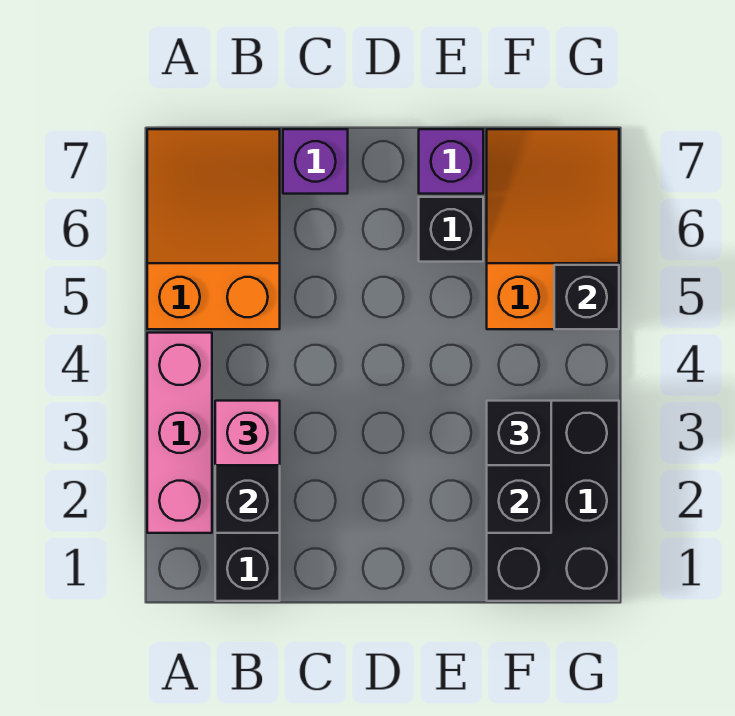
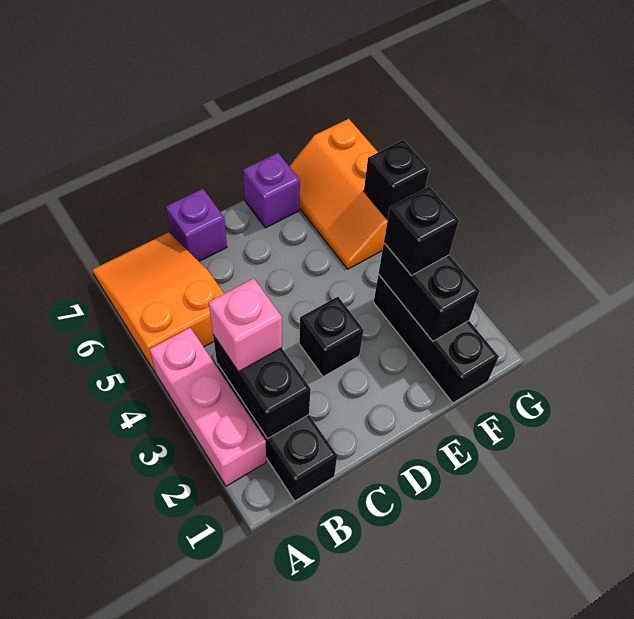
black brick E6 level 1 -> black brick D3 level 1
black brick F1:G3 level 1 -> black brick F1:F3 level 1
orange slope F5:G7 level 1 top 5 -> orange slope F5:G7 level 1 top G

